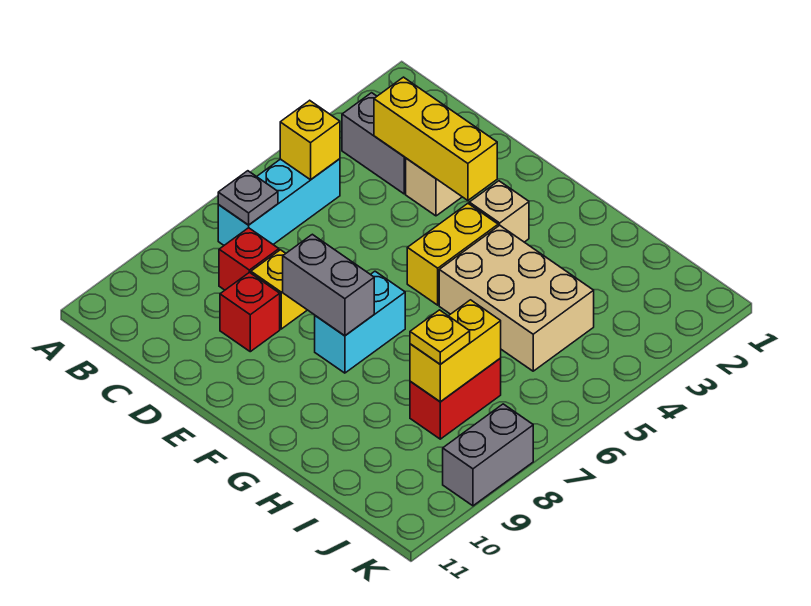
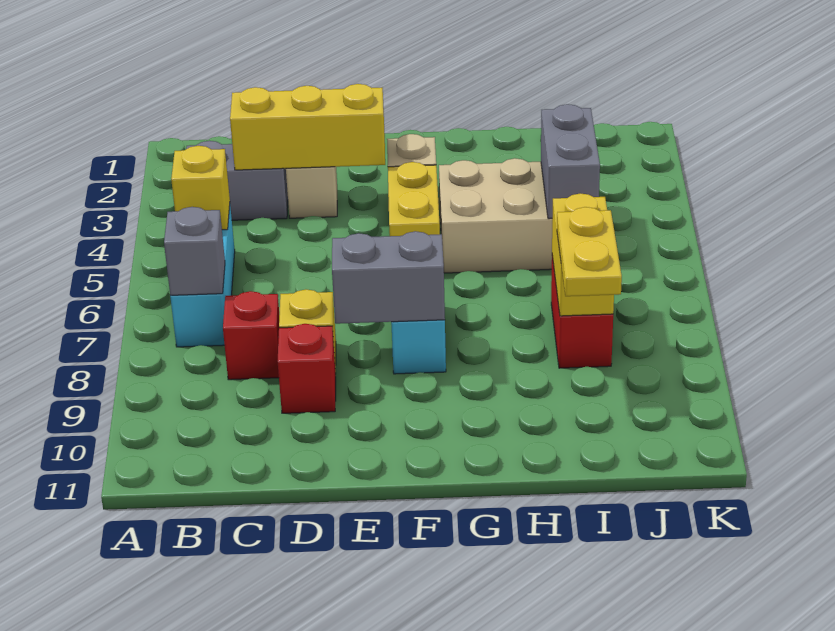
grey plate B7 level 2 -> grey brick B7 level 2
yellow plate I8 level 3 -> yellow plate I8:I9 level 3
grey brick K8:K9 level 1 -> grey brick I4:I5 level 2

